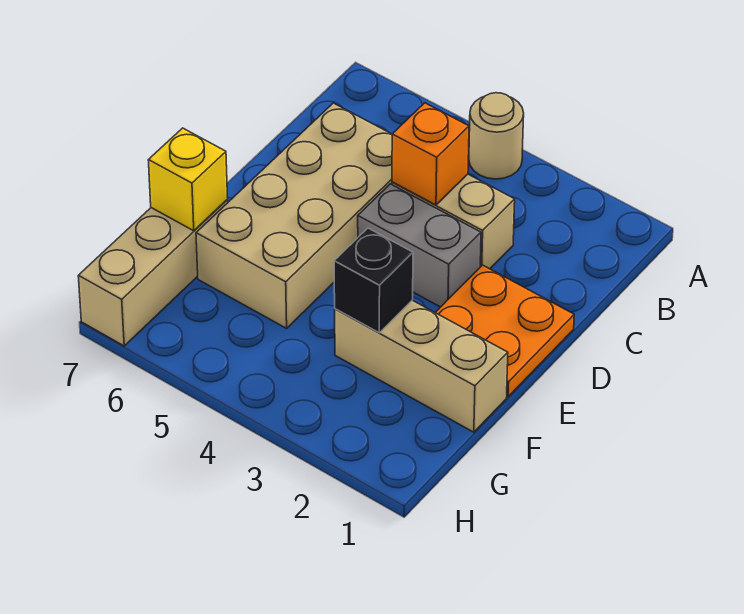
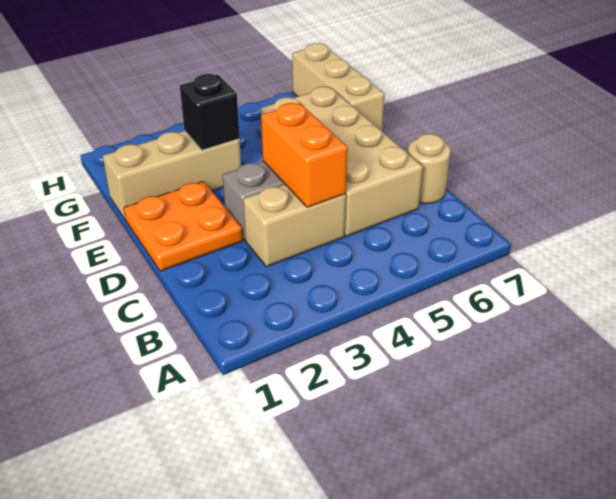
tan round brick A4 level 1 -> tan round brick C7 level 1
orange brick C4 level 2 -> orange brick C4:D4 level 2
yellow brick F7 level 2 -> none

